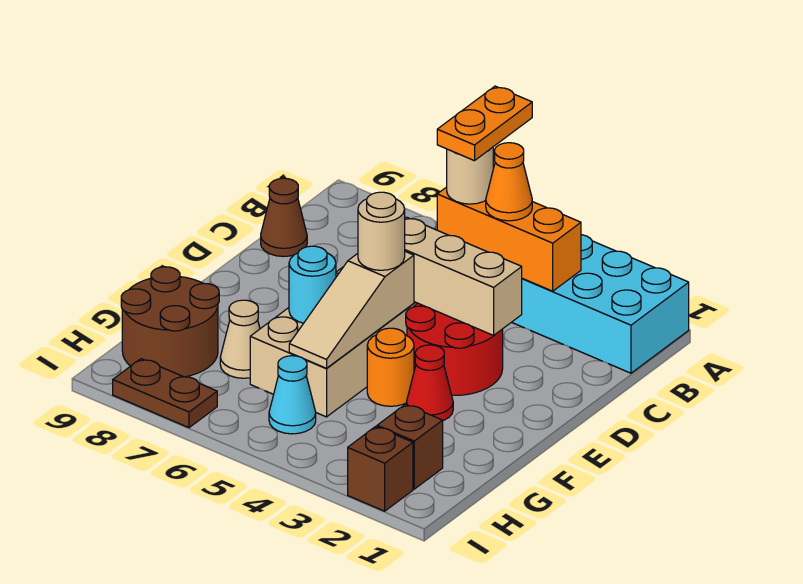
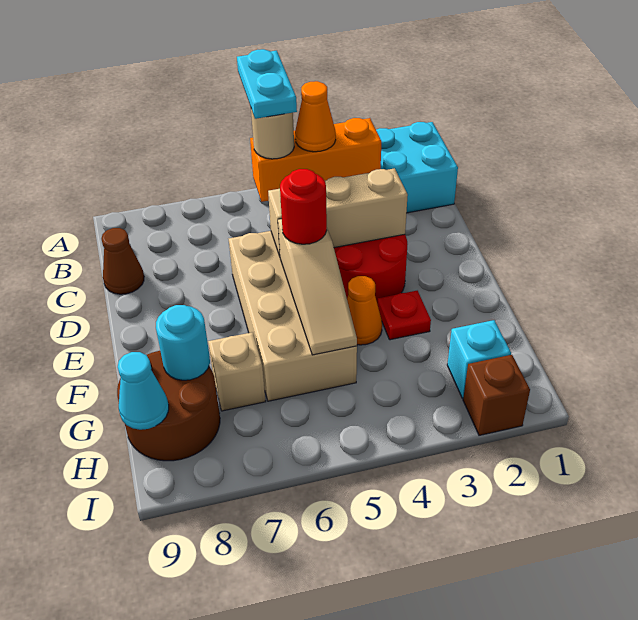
orange plate A5:B5 level 4 -> cyan plate A5:B5 level 4
tan round brick E5 level 3 -> red round brick E5 level 3
red cone F3 level 1 -> red plate F3 level 1
orange round brick F4 level 1 -> orange cone F4 level 1
cyan round brick F6 level 2 -> cyan round brick G8 level 2
tan cone G7 level 1 -> tan brick G7 level 1
brown brick H2 level 1 -> cyan brick H2 level 1
cyan cone H5 level 1 -> cyan cone H9 level 2
brown plate I7:I8 level 1 -> none

